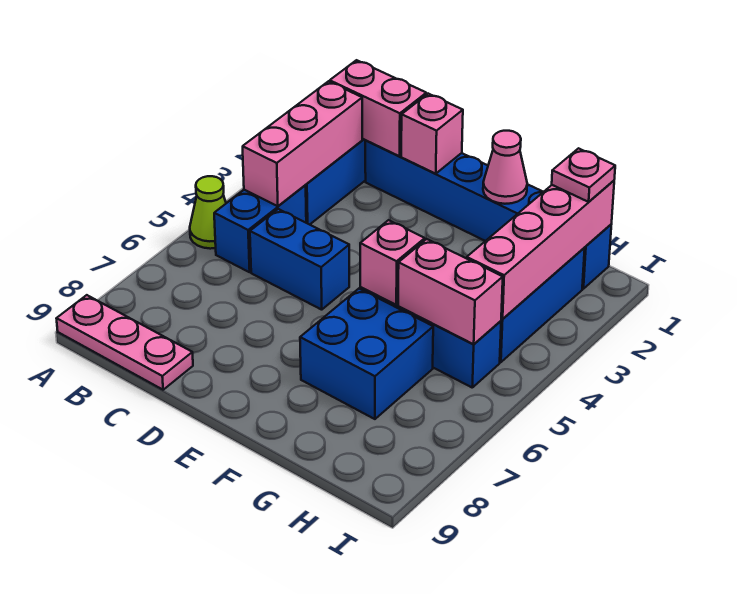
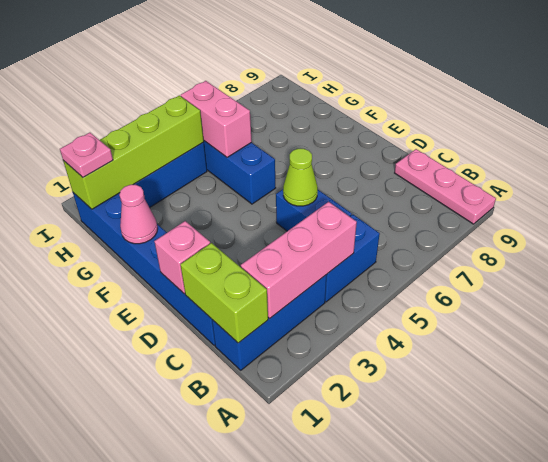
lime cone A5 level 1 -> lime cone D5 level 2
pink brick B1:C1 level 2 -> lime brick B1:C1 level 2
pink brick F5 level 2 -> none
blue brick F6:G7 level 1 -> none
pink brick H1:H4 level 2 -> lime brick H1:H4 level 2

